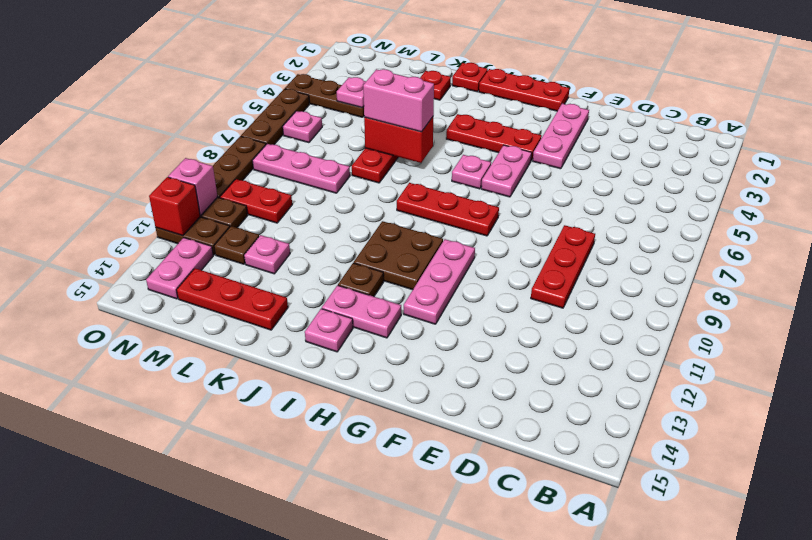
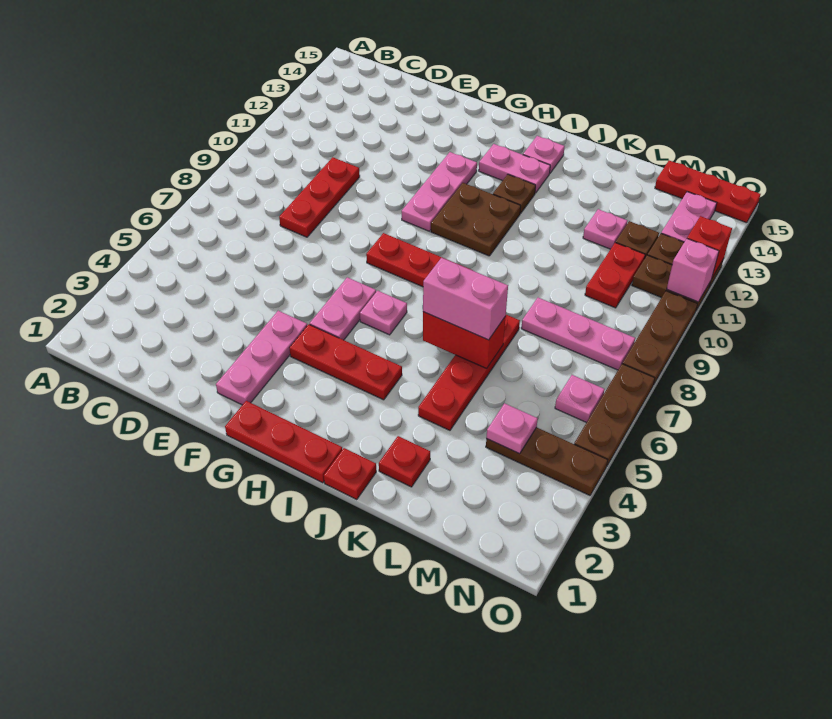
red plate K14:M14 level 1 -> red plate M15:O15 level 1
red plate M10:N10 level 1 -> red plate M10:M11 level 1

